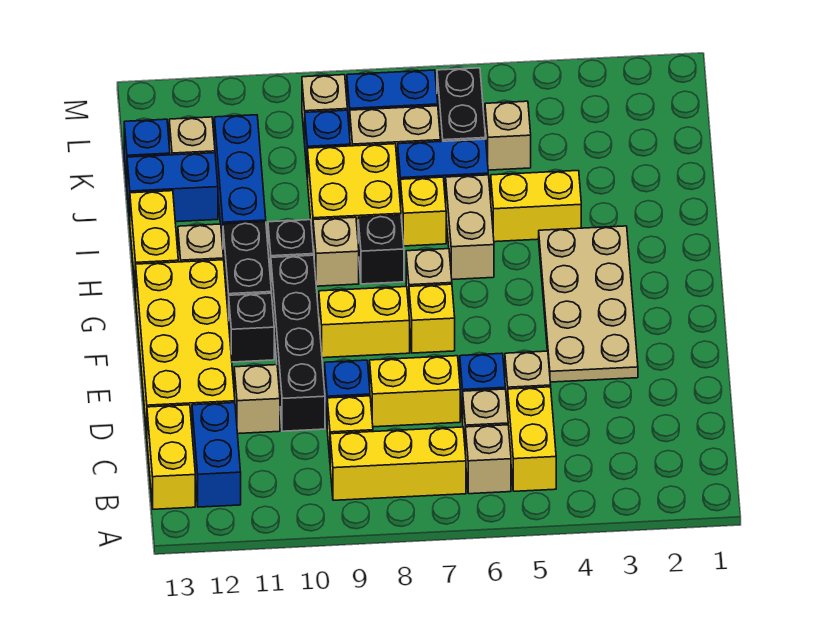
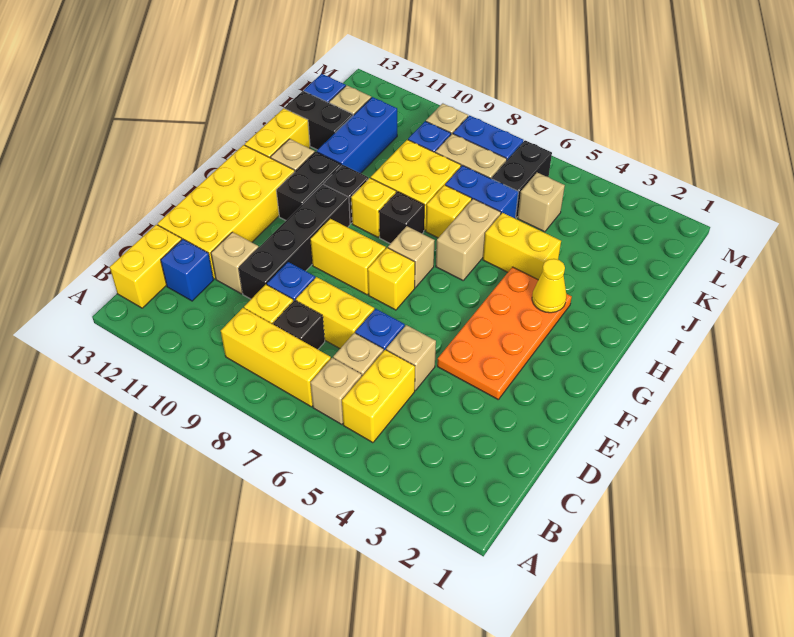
blue brick B12:C12 level 1 -> blue brick C12 level 1
tan plate E3:H4 level 1 -> orange plate E3:H4 level 1
black brick F11 level 1 -> black brick C8 level 1
none -> yellow cone H3 level 2
tan brick H9 level 1 -> yellow brick H9 level 1
blue brick J12:J13 level 1 -> black brick J12:J13 level 1

